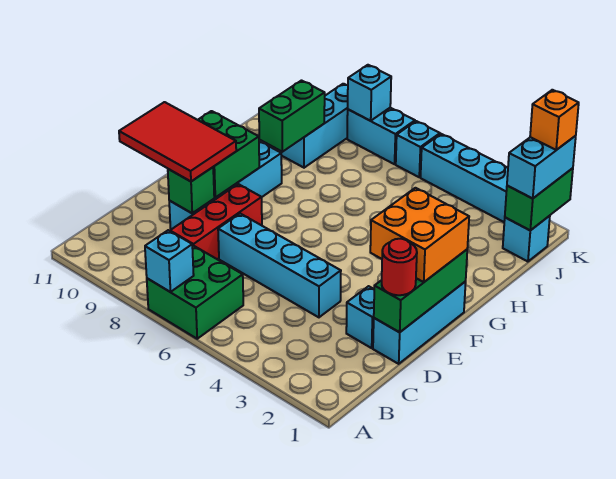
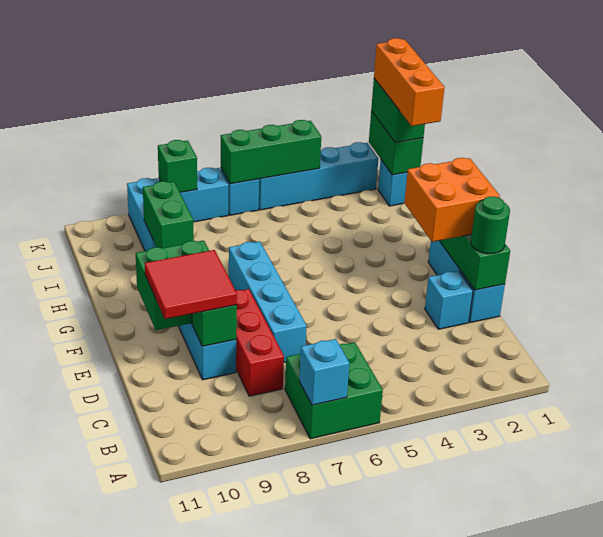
red round brick D1 level 3 -> green round brick D1 level 3
cyan brick D4:D7 level 1 -> cyan brick D7:G7 level 1
red tile D9:E11 level 3 -> red tile D9:E10 level 3
cyan brick J1:K1 level 3 -> green brick J1:K1 level 3
orange brick K1 level 4 -> orange brick I1:K1 level 4
none -> green brick K4:K6 level 2
cyan brick K8 level 2 -> green brick K8 level 2

